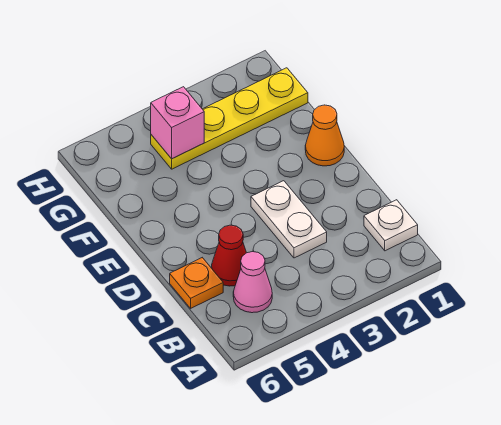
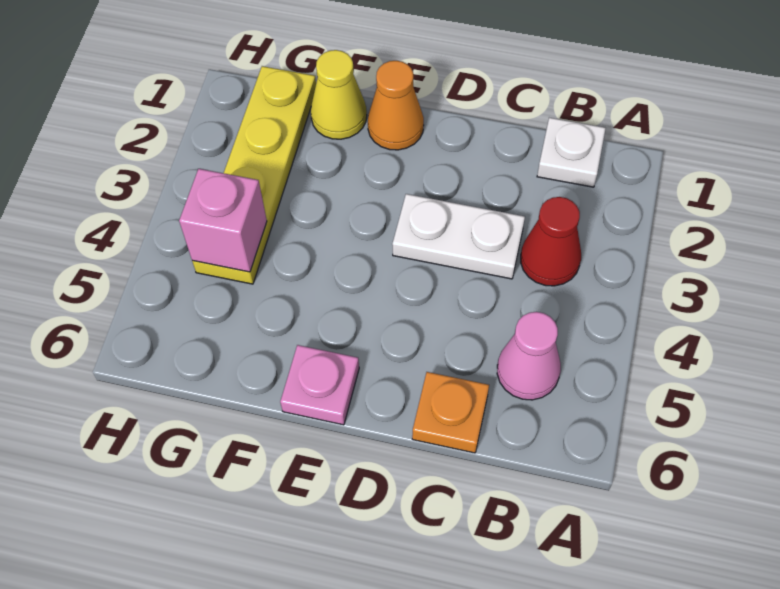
red cone C5 level 1 -> red cone B3 level 1
none -> pink plate E6 level 1
none -> yellow cone F1 level 1

